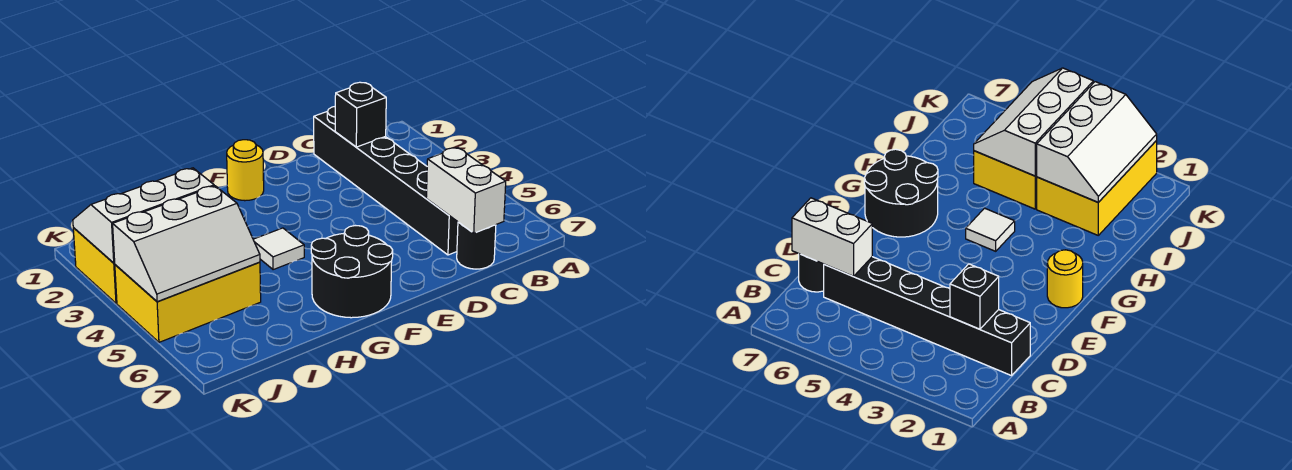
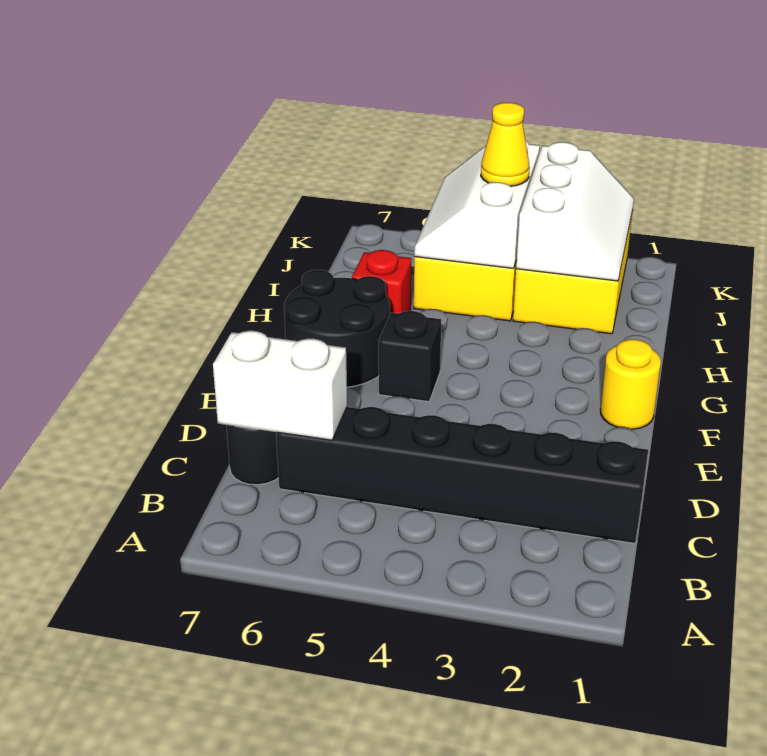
black brick C2 level 2 -> black brick F5 level 1
white tile G4 level 1 -> none
none -> red brick H6 level 1
none -> yellow cone J4 level 3

